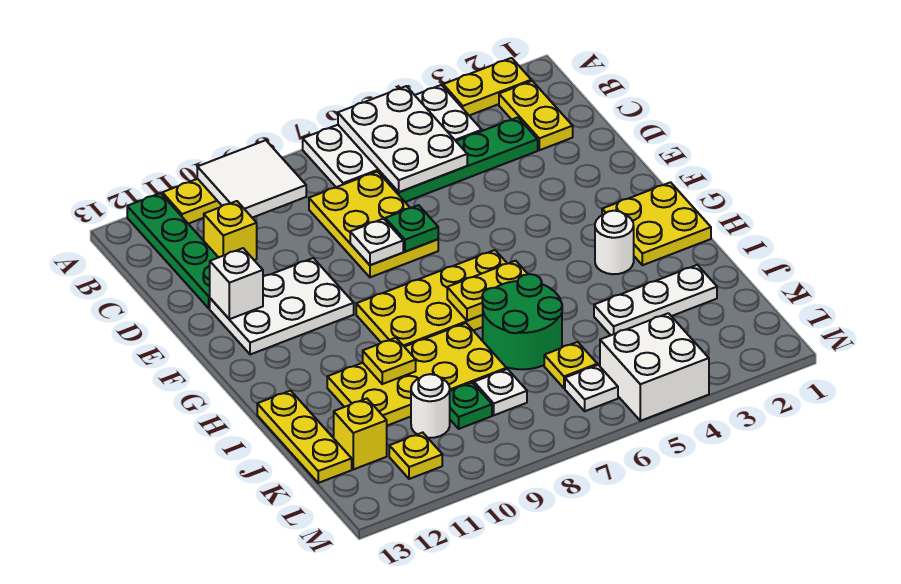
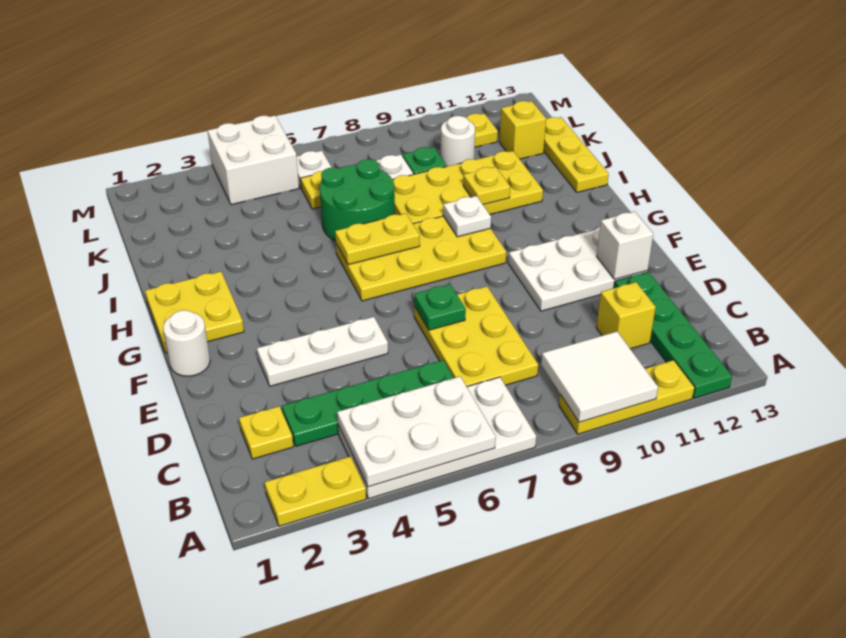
white plate A5:C6 level 2 -> white plate A4:B6 level 2
yellow plate B2:C2 level 1 -> yellow plate C2 level 1
white plate E8 level 2 -> white plate H9 level 2
white round brick H3 level 1 -> white round brick F1 level 1
white plate J2:J4 level 1 -> white plate E3:E5 level 1

